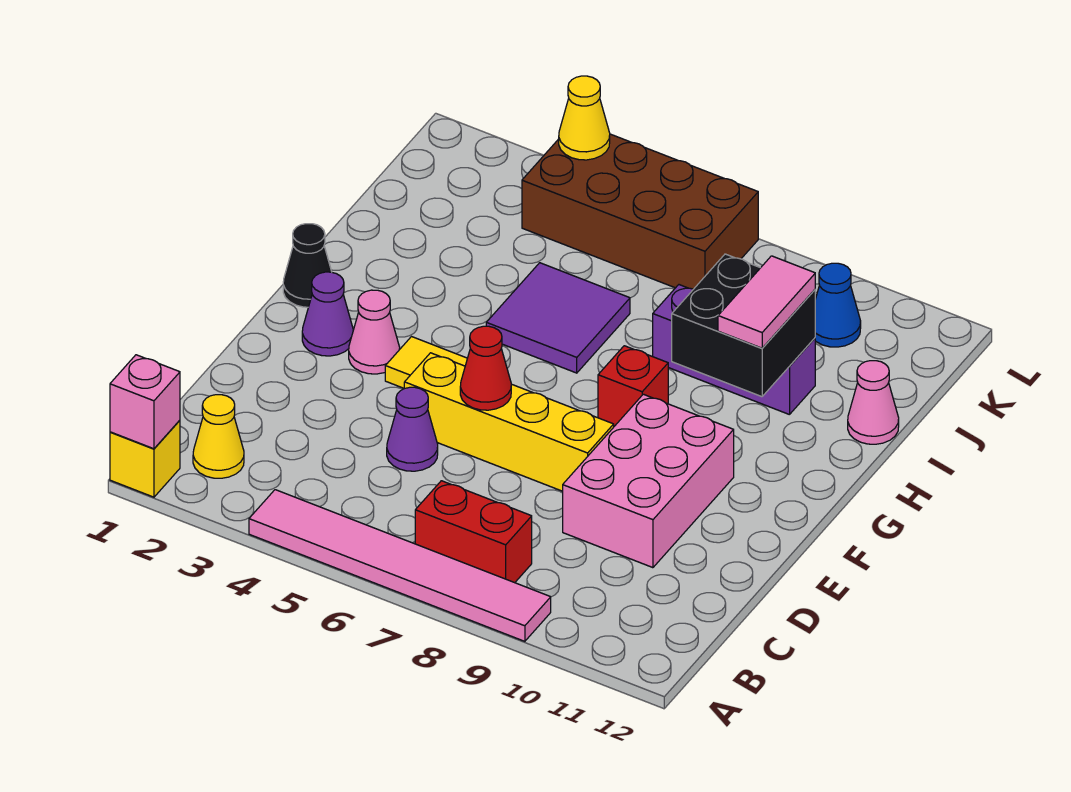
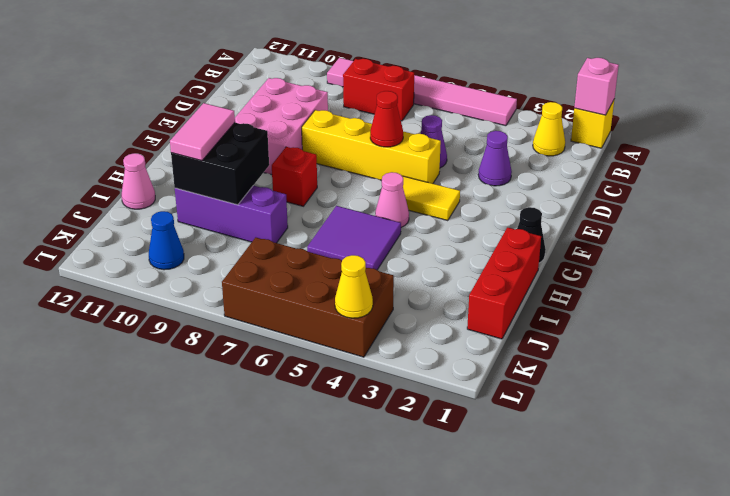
purple cone F2 level 1 -> purple cone D3 level 1
pink cone F3 level 1 -> pink cone G5 level 1
none -> red brick H1:J1 level 1

